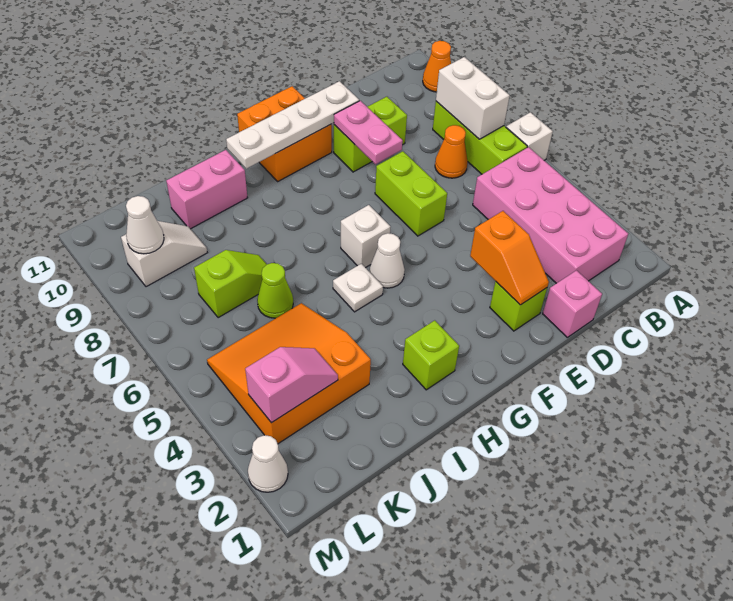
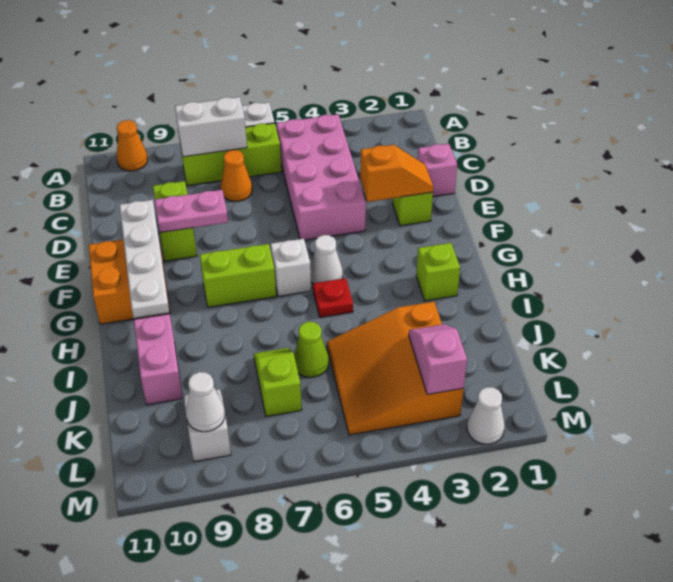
pink brick B2:C5 level 1 -> pink brick B4:E5 level 1
lime brick E6:E7 level 1 -> lime brick G7:G8 level 1
white plate H5 level 1 -> red plate H5 level 1

